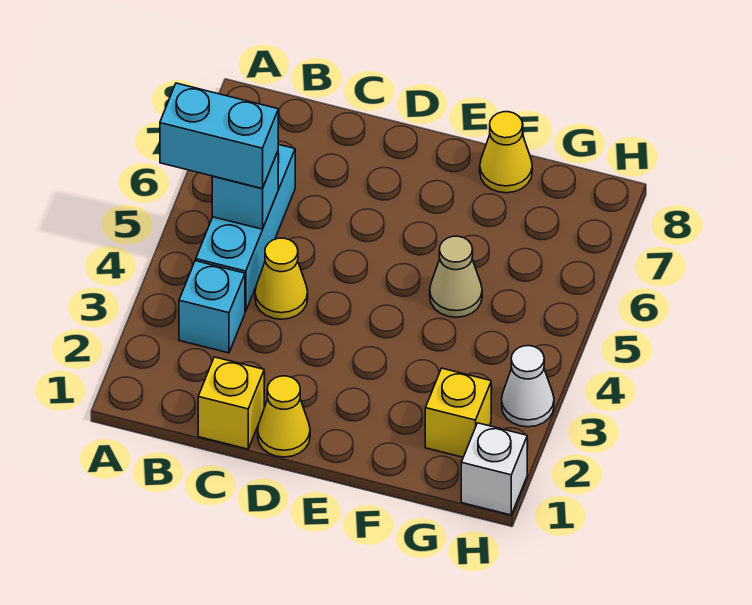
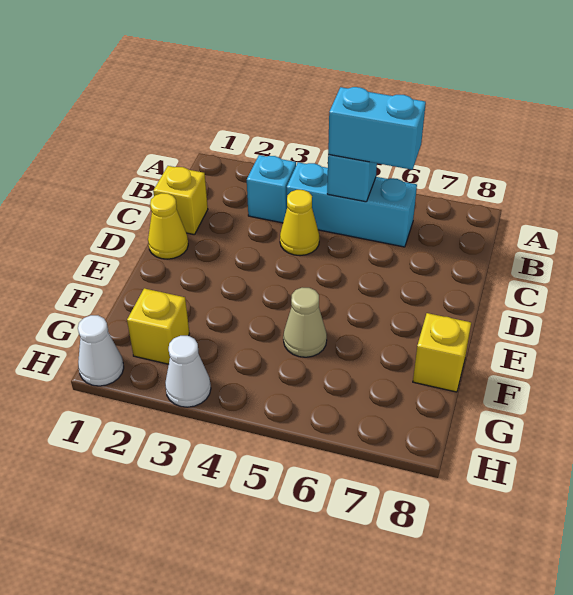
cyan brick A5:B5 level 3 -> cyan brick B5:B6 level 3
yellow cone F8 level 1 -> yellow brick F8 level 1
white brick H1 level 1 -> white cone H1 level 1

